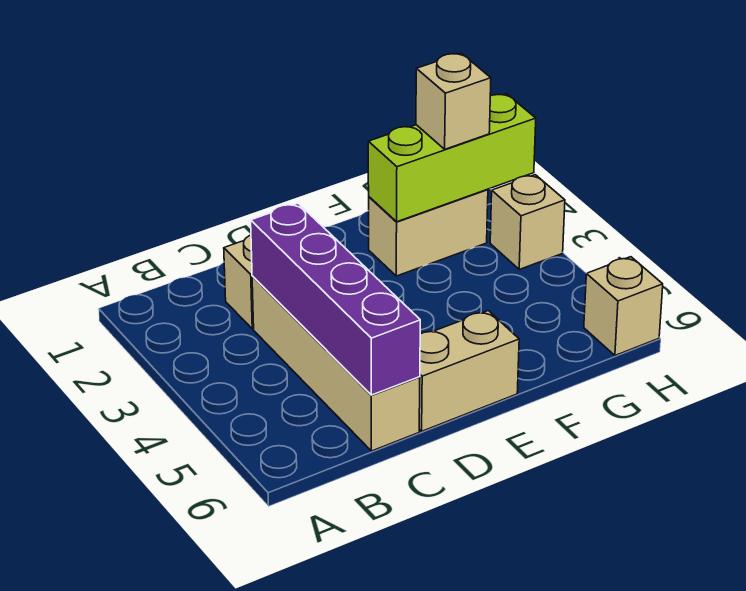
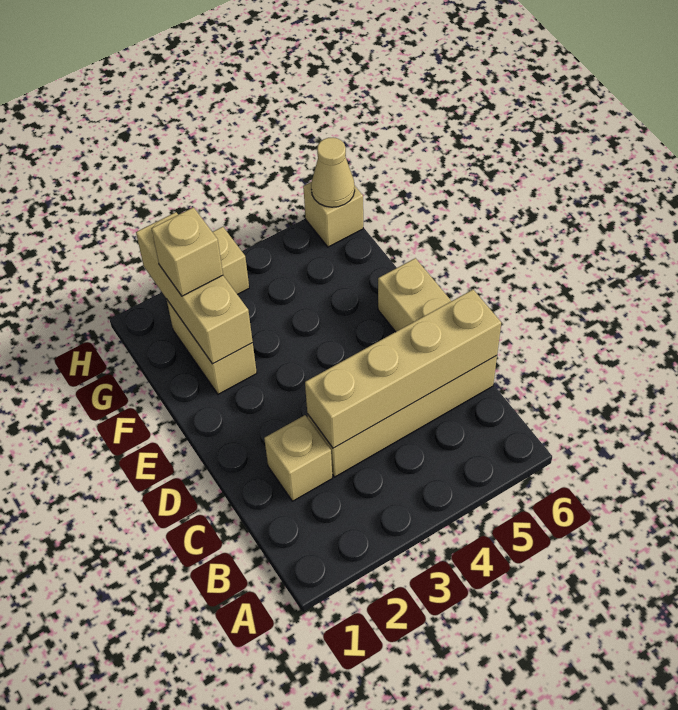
purple brick C3:C6 level 2 -> tan brick C3:C6 level 2
lime brick F2:H2 level 2 -> tan brick F2:H2 level 2
none -> tan cone H6 level 2

